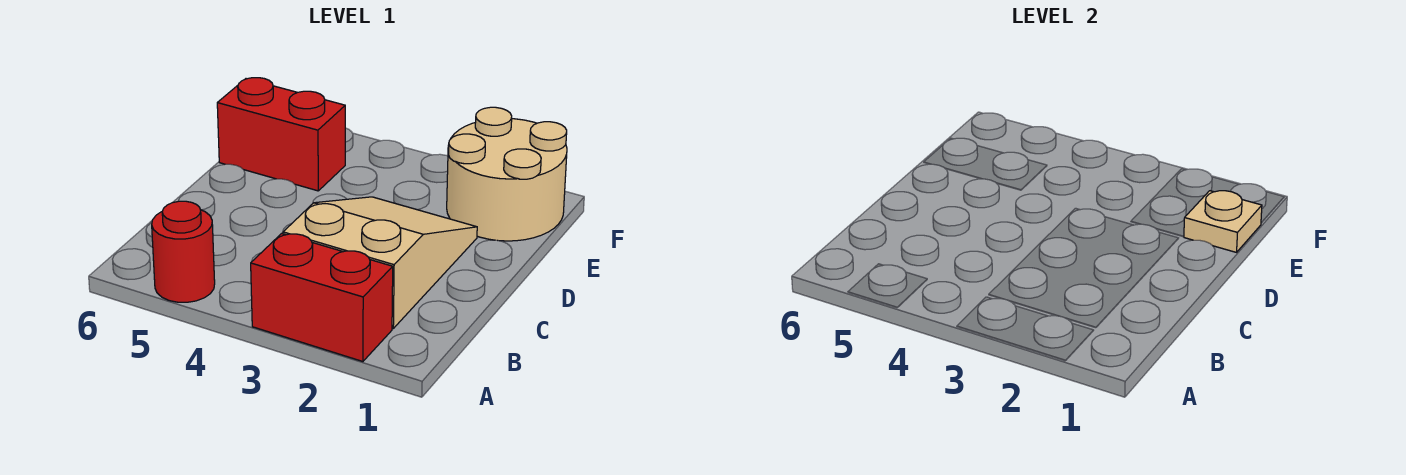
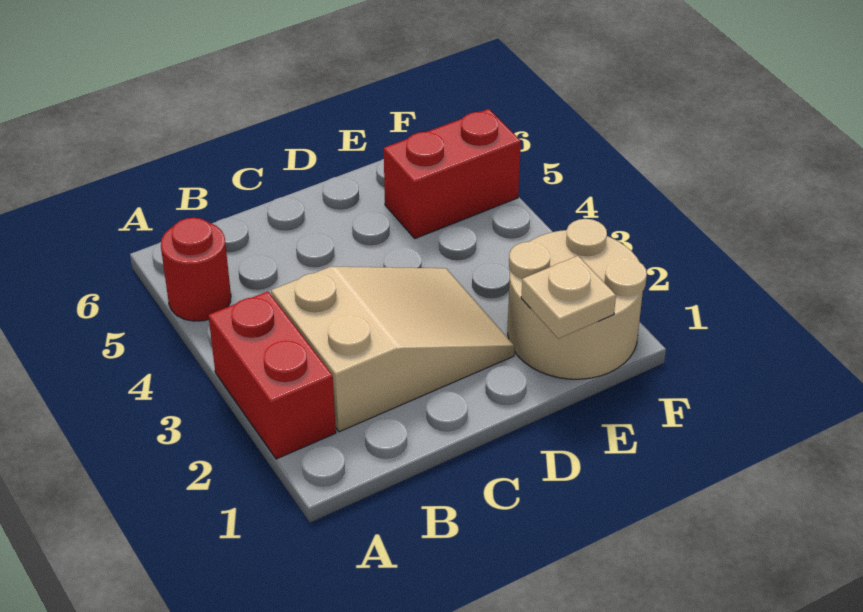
red brick E5:E6 level 1 -> red brick E5:F5 level 1

